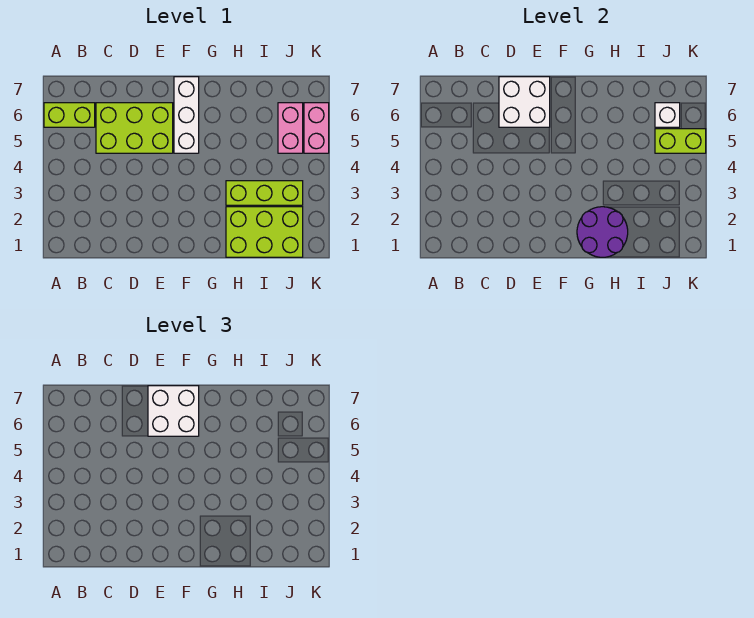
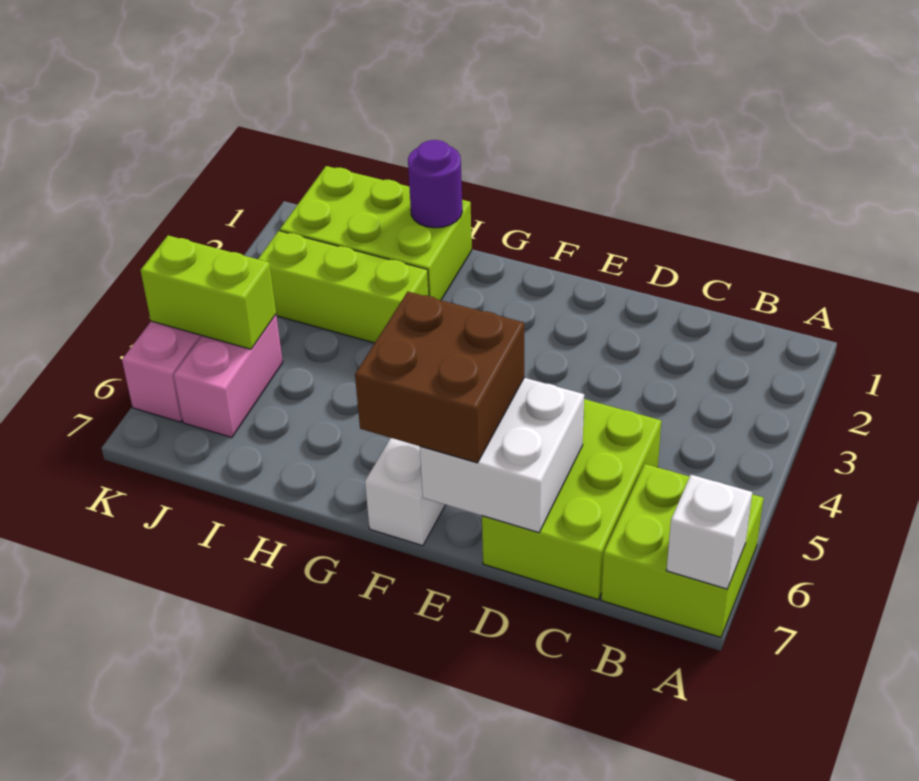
lime brick A6:B6 level 1 -> lime brick A6:B7 level 1
lime brick C5:E6 level 1 -> lime brick C5:D7 level 1
white brick E6:F7 level 3 -> brown brick E6:F7 level 3
purple round brick G1:H2 level 2 -> purple round brick H1 level 2
white brick J6 level 2 -> white brick A7 level 2

